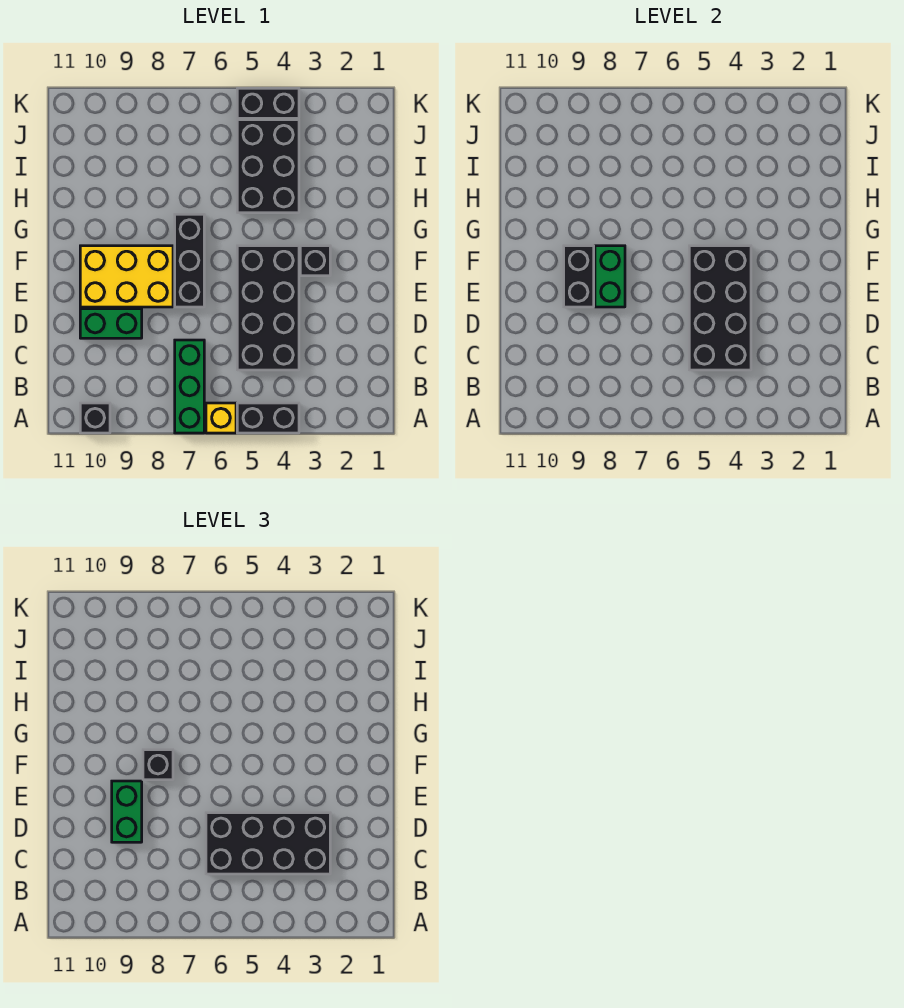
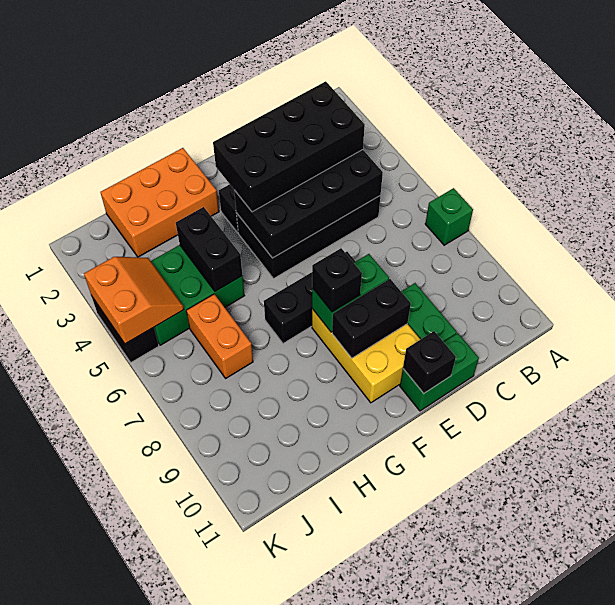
black brick A4:A5 level 1 -> black brick H4:H5 level 2
yellow brick A6 level 1 -> none
green brick A7:C7 level 1 -> green brick A7 level 1
black brick A10 level 1 -> black brick E11 level 2
black brick C3:D6 level 3 -> black brick C3:F4 level 3
green brick D9:E9 level 3 -> green brick D11:E11 level 1
none -> orange brick G1:I2 level 1
black brick H4:J5 level 1 -> green brick H4:J5 level 1
none -> orange brick I6:I7 level 1
none -> orange slope J4:K5 level 2 top K

